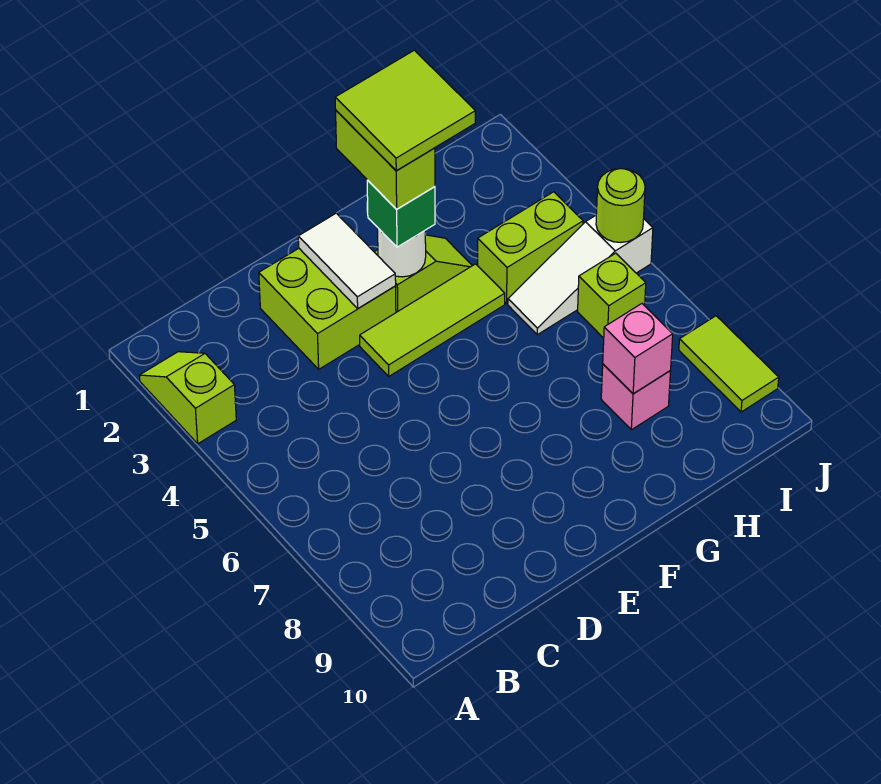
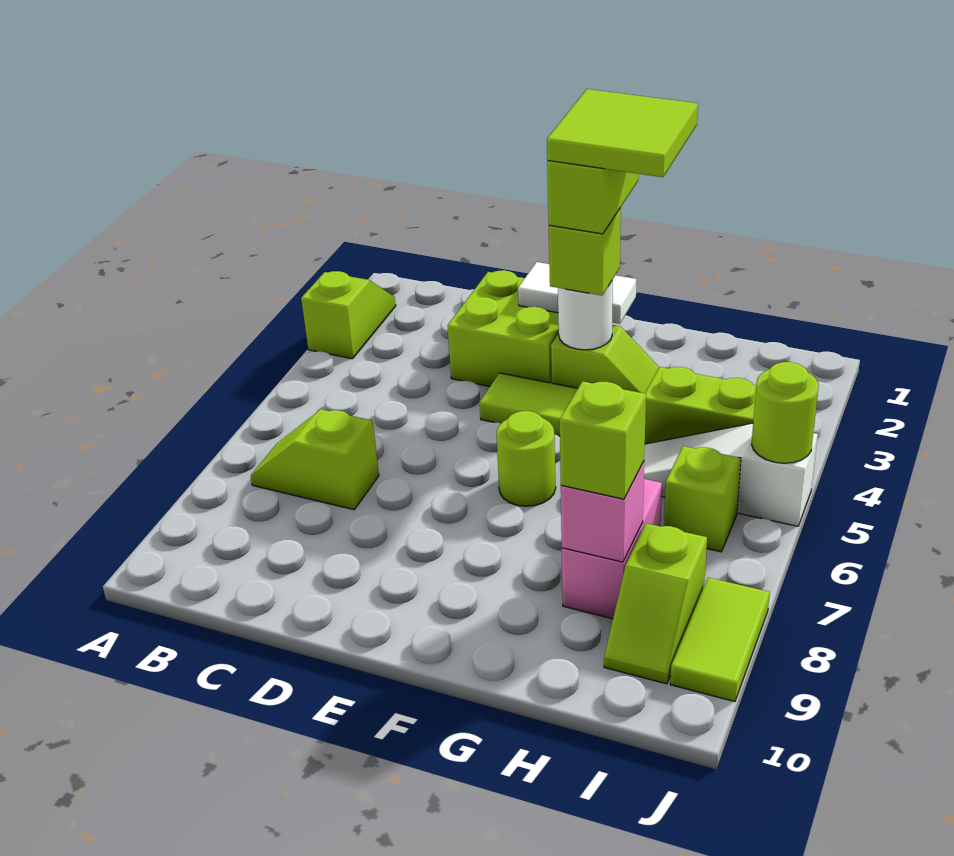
none -> lime slope B7:C7 level 1 top C
white tile E2:E3 level 2 -> white tile E2:F2 level 2
green brick F3 level 3 -> lime brick F3 level 3
none -> lime round brick F6 level 1
pink brick H8 level 1 -> pink brick H7:H8 level 1
none -> lime brick H8 level 3
none -> lime slope I8:I9 level 1 top 8

